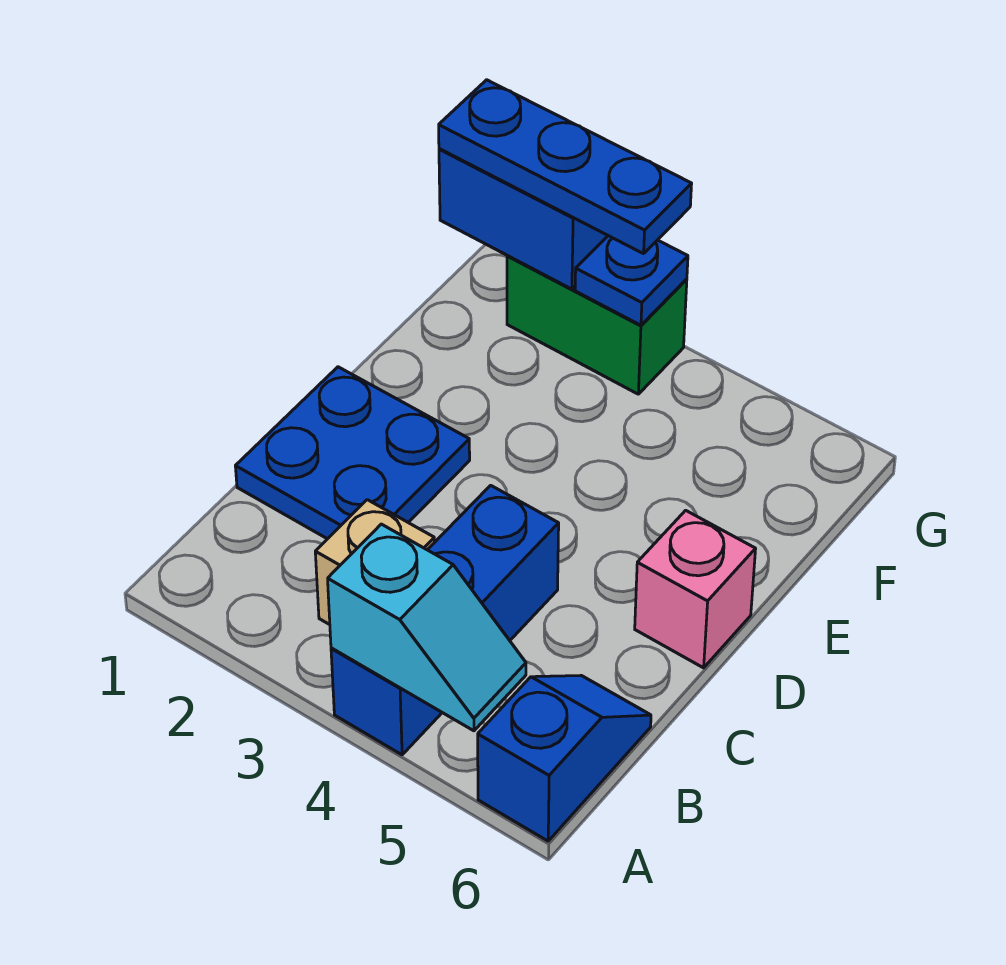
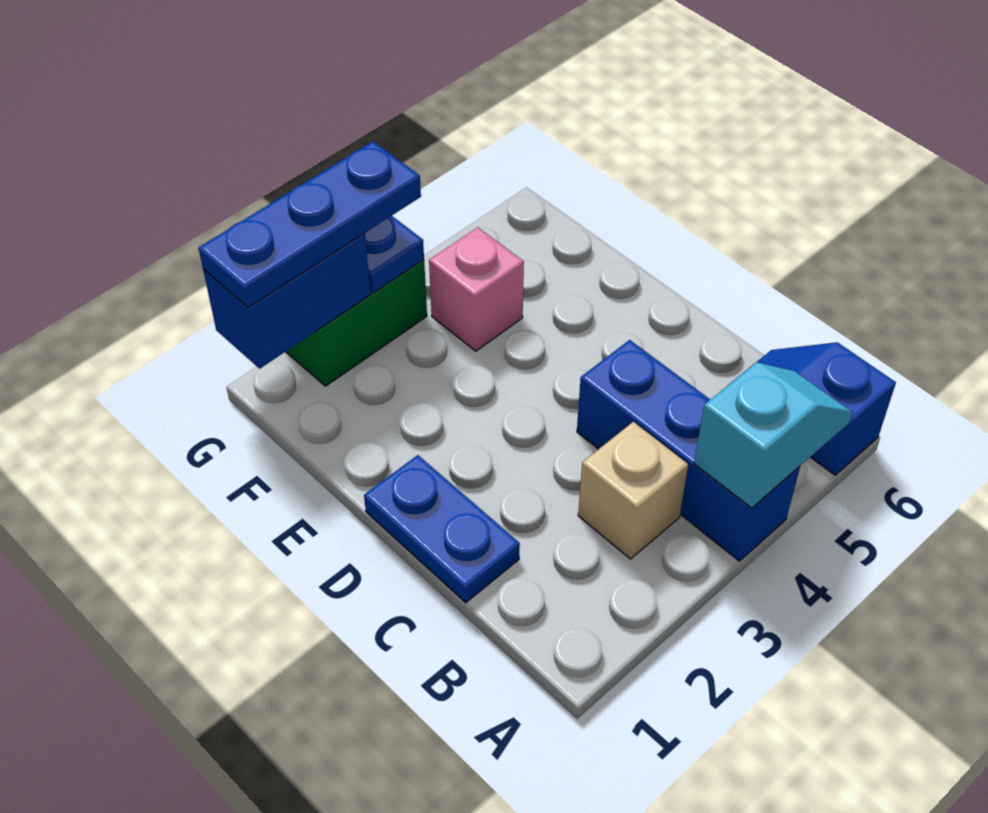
blue plate C1:D2 level 1 -> blue plate C1:D1 level 1
pink brick D6 level 1 -> pink brick F4 level 1

